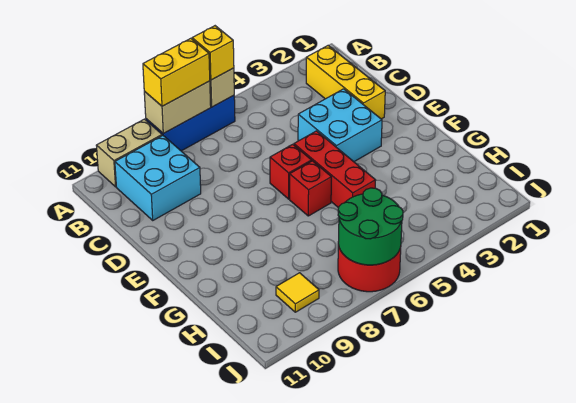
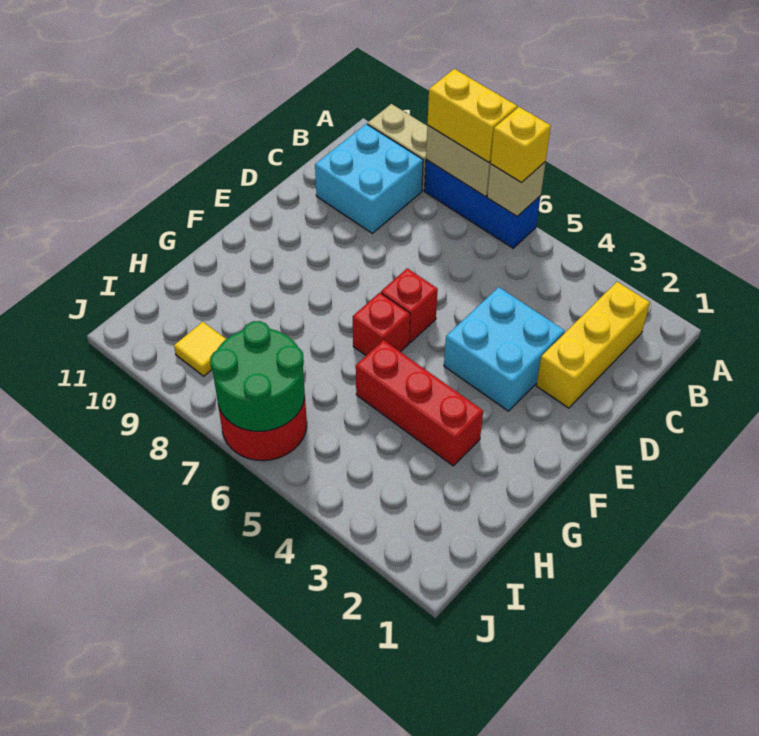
red brick E5:G5 level 1 -> red brick G3:G5 level 1

